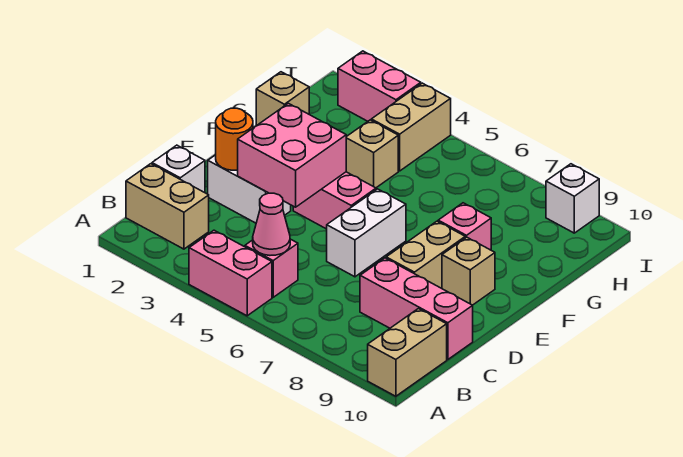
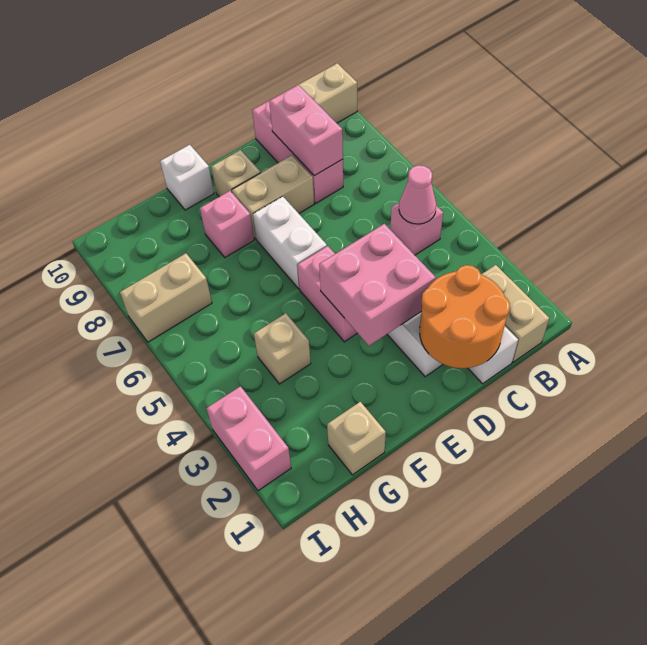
pink brick A4:A5 level 1 -> pink brick C8:C9 level 2
orange round brick D2 level 2 -> orange round brick C1:D2 level 2
white brick D6:E6 level 1 -> white brick E6:E7 level 1
tan brick H4:I4 level 1 -> tan brick H7:I7 level 1
white brick I9 level 1 -> white brick F10 level 1

